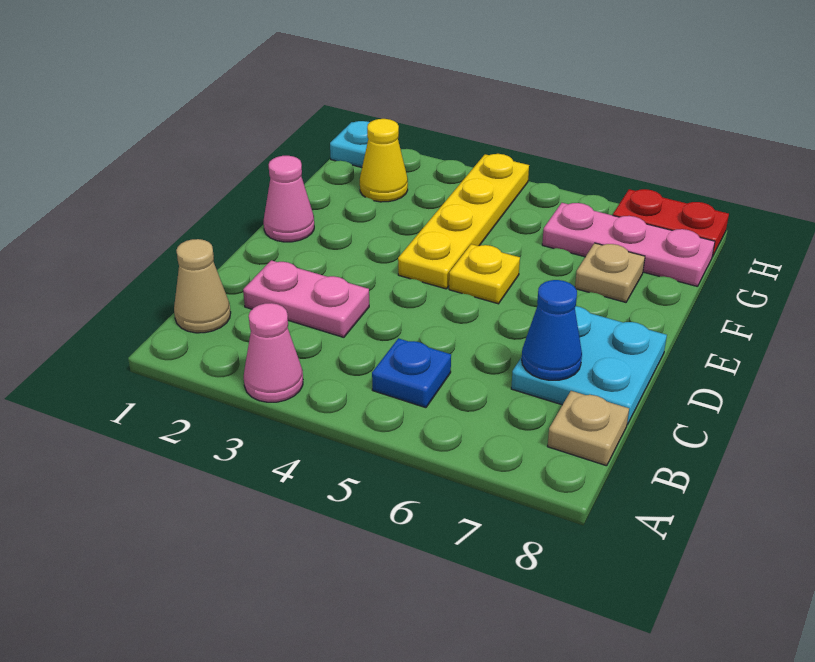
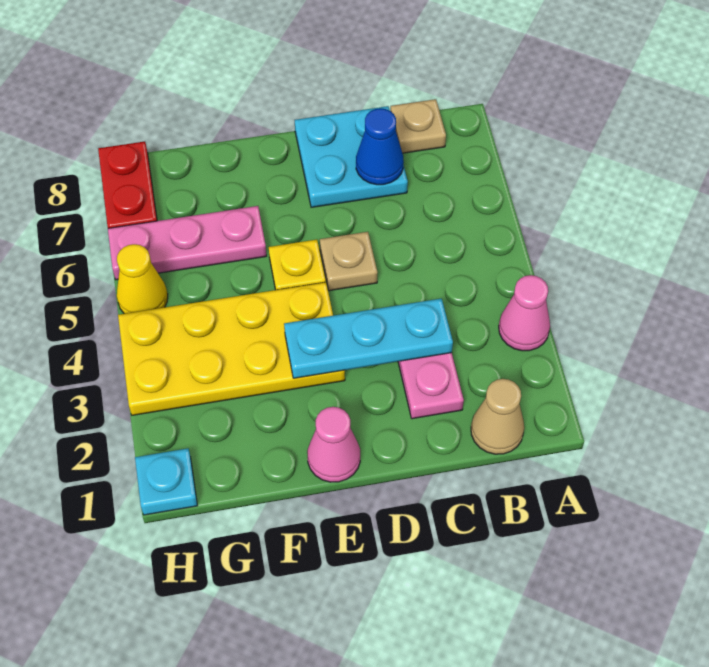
blue plate B5 level 1 -> none
none -> cyan plate C3:E3 level 2
yellow plate E4:H4 level 1 -> yellow plate E3:H4 level 1
tan plate F7 level 1 -> tan plate D5 level 1
yellow cone G2 level 1 -> yellow cone H5 level 1
pink plate G6:G8 level 1 -> pink plate F6:H6 level 1

